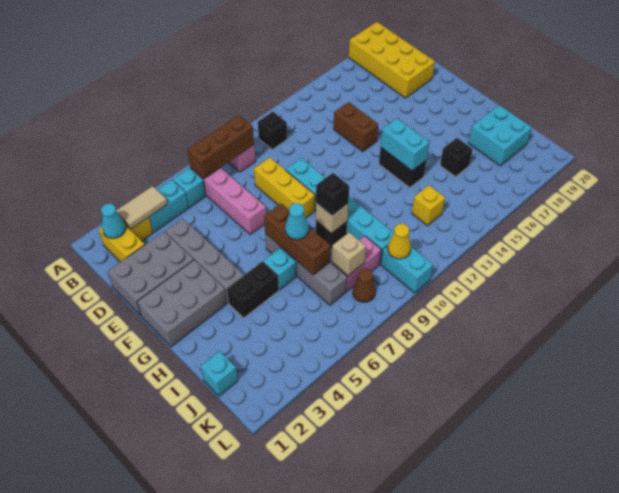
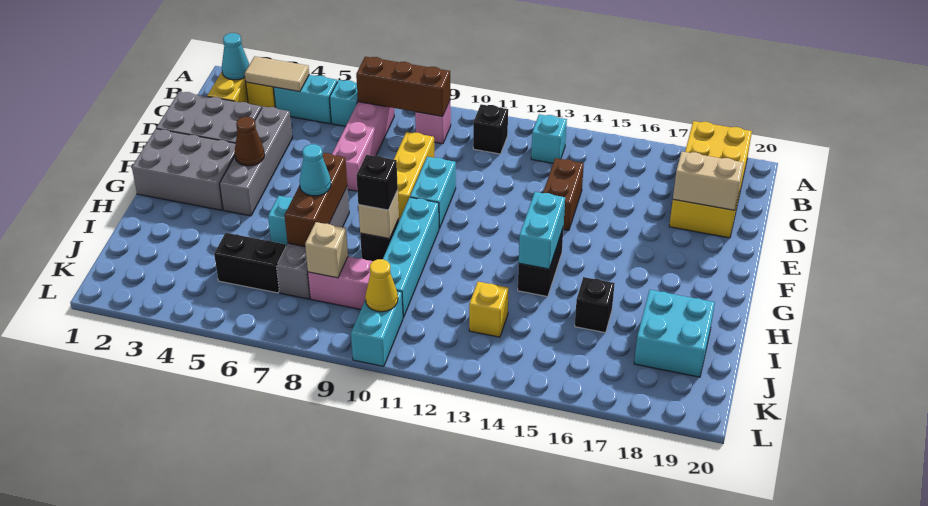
none -> tan brick D18:D19 level 2
black brick H4:H5 level 1 -> black brick J5:J6 level 1
cyan brick J1 level 1 -> cyan brick B13 level 1
brown cone K8 level 1 -> brown cone F4 level 2

